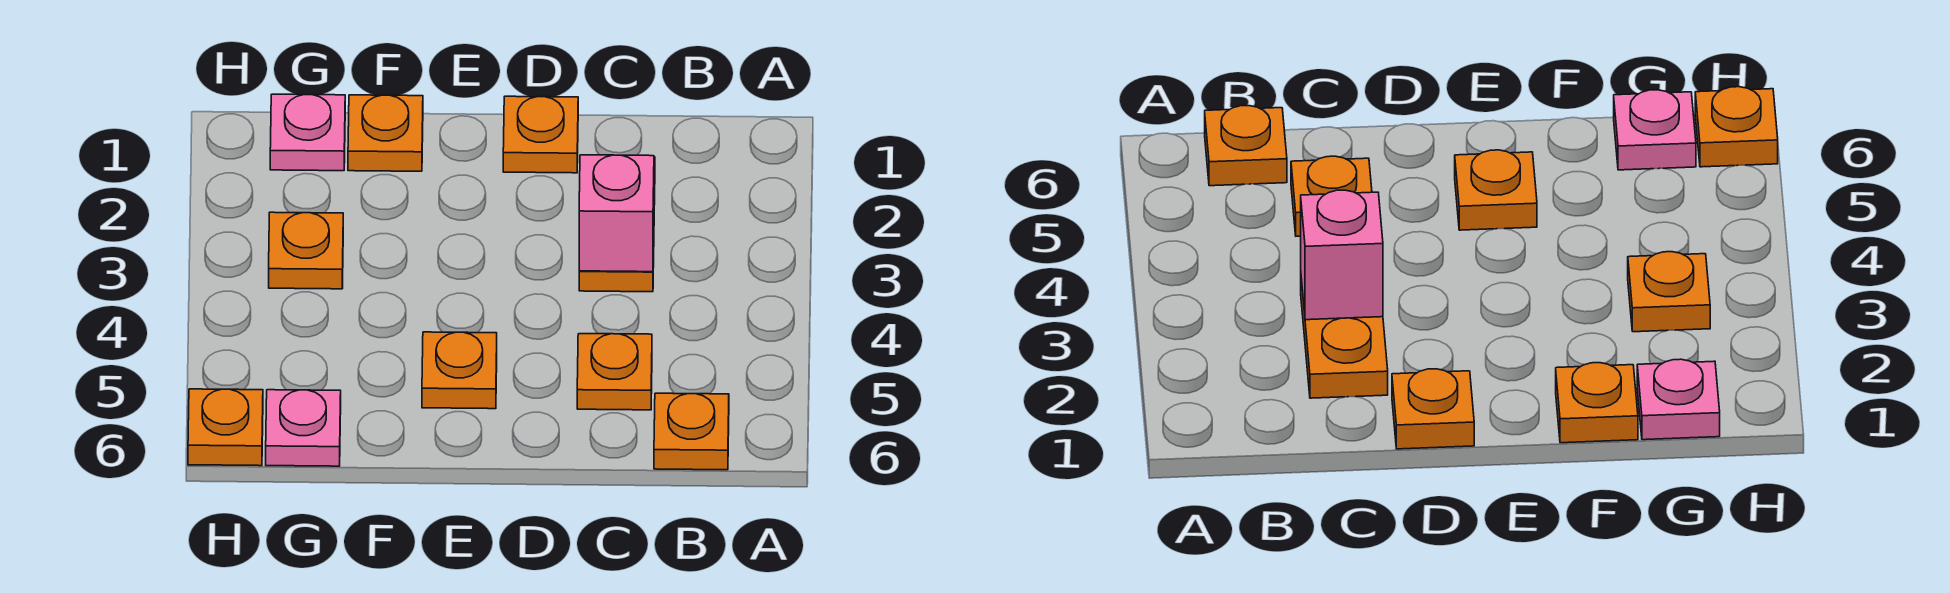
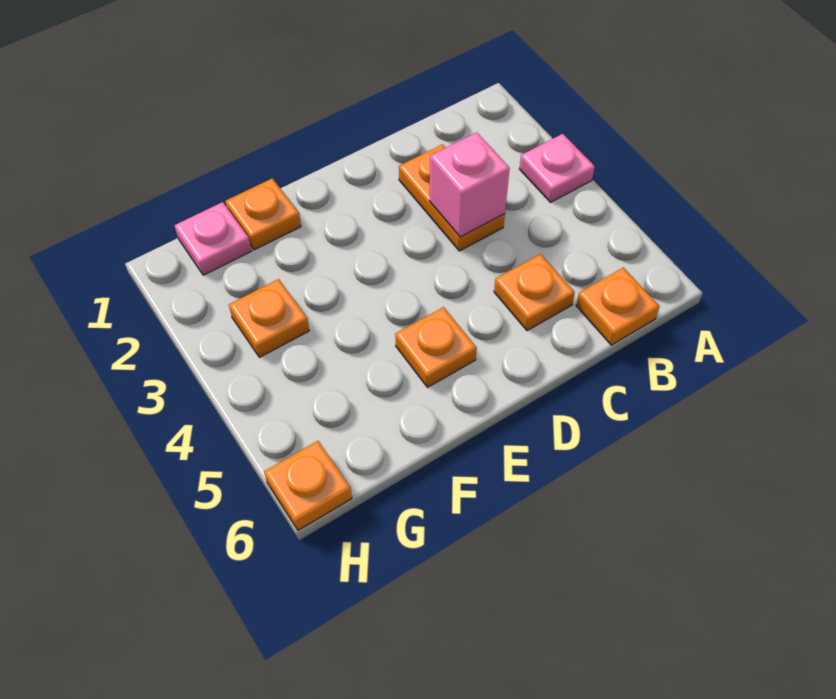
orange plate D1 level 1 -> none
pink plate G6 level 1 -> pink plate A3 level 1

